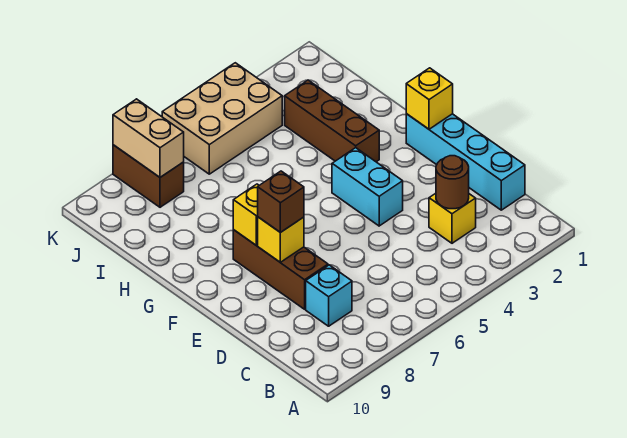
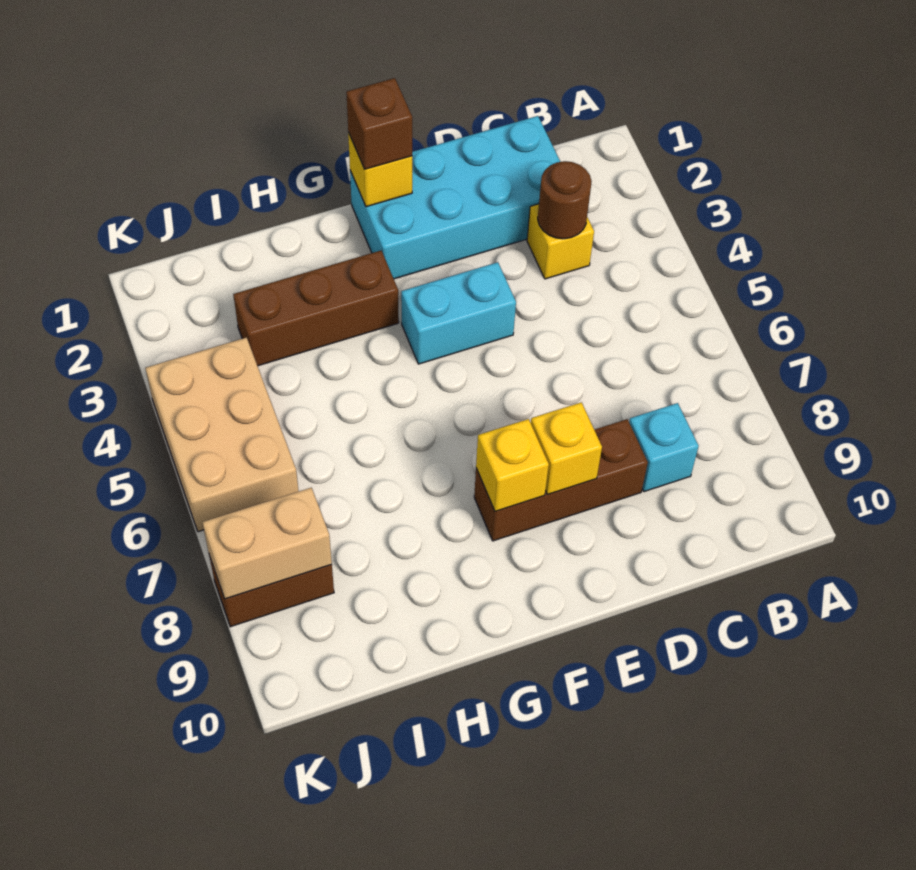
cyan brick C1:F1 level 1 -> cyan brick C1:F2 level 1
brown brick E8 level 3 -> brown brick F1 level 3

